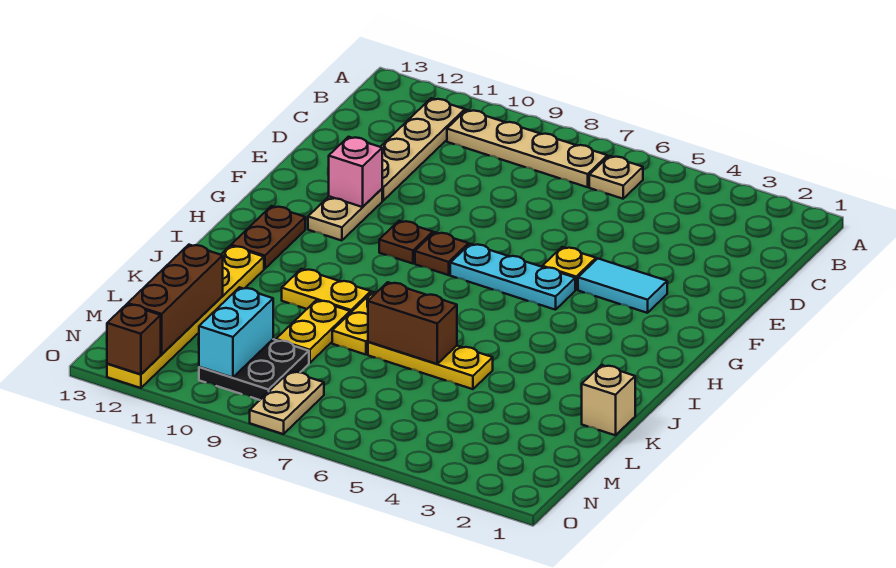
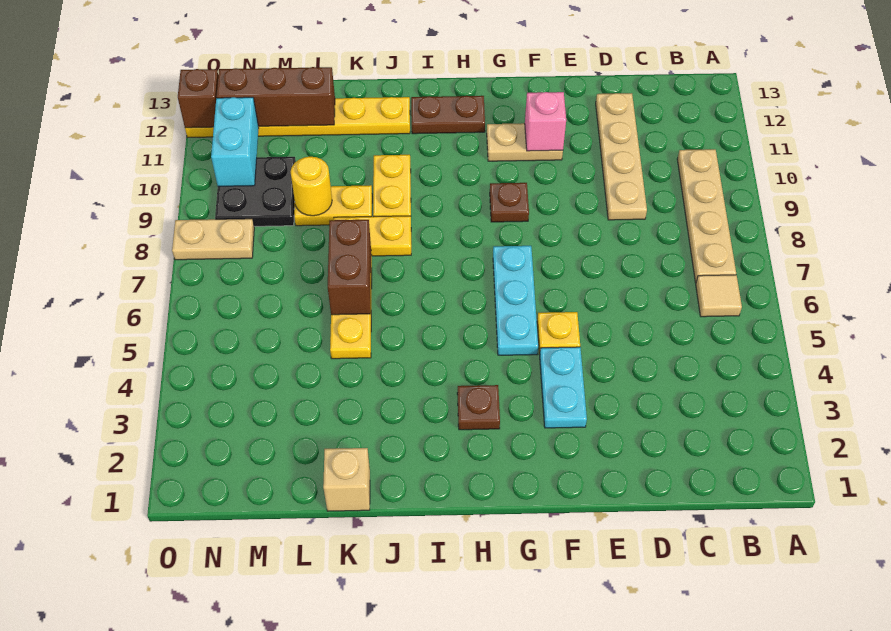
tan plate B6 level 1 -> tan tile B6 level 1
tan plate B11:E11 level 1 -> tan plate D9:D12 level 1
cyan tile F3:F4 level 1 -> cyan plate F3:F4 level 1
brown plate G8 level 1 -> brown plate H3 level 1
none -> yellow round brick L9 level 2
cyan brick M10:N10 level 2 -> cyan brick N10:N11 level 2

